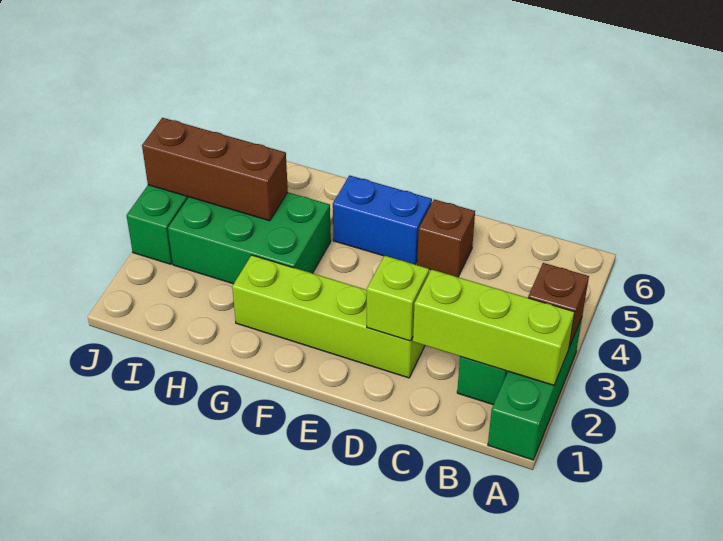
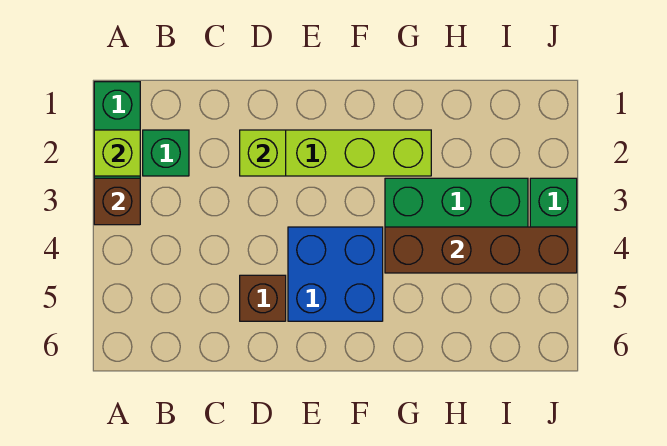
lime brick A2:C2 level 2 -> lime brick A2 level 2
blue brick E5:F5 level 1 -> blue brick E4:F5 level 1
brown brick H4:J4 level 2 -> brown brick G4:J4 level 2

